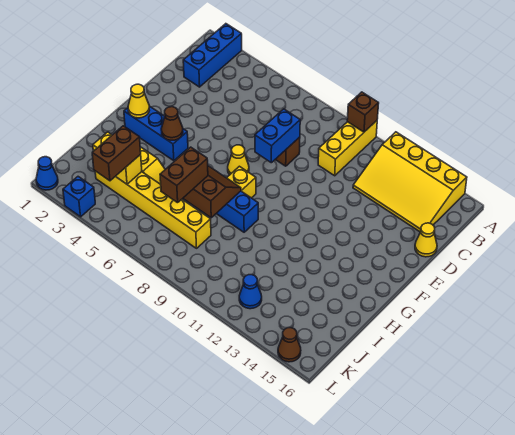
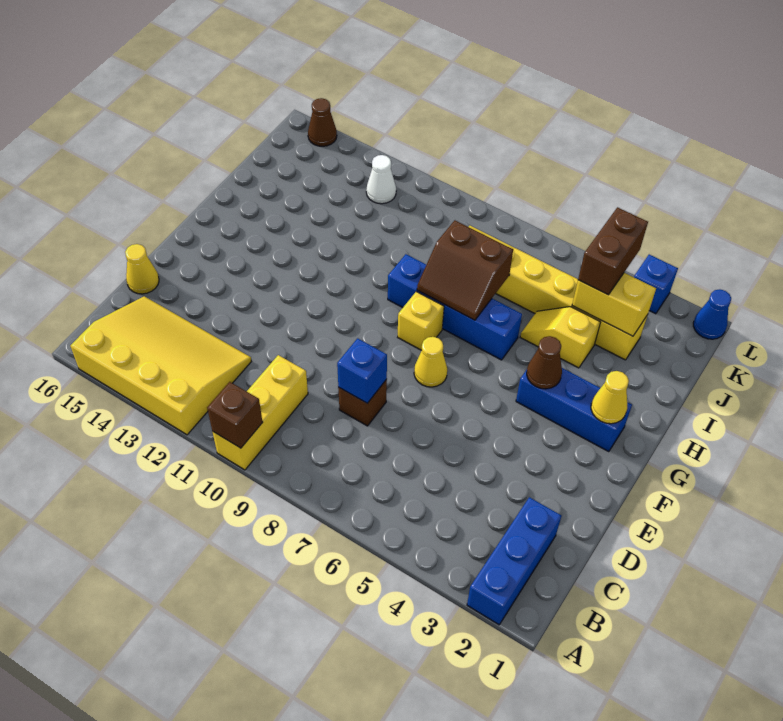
blue brick D8:E8 level 2 -> blue brick D8 level 2
brown brick I7:J7 level 3 -> none
blue cone K12 level 1 -> white cone K12 level 1

